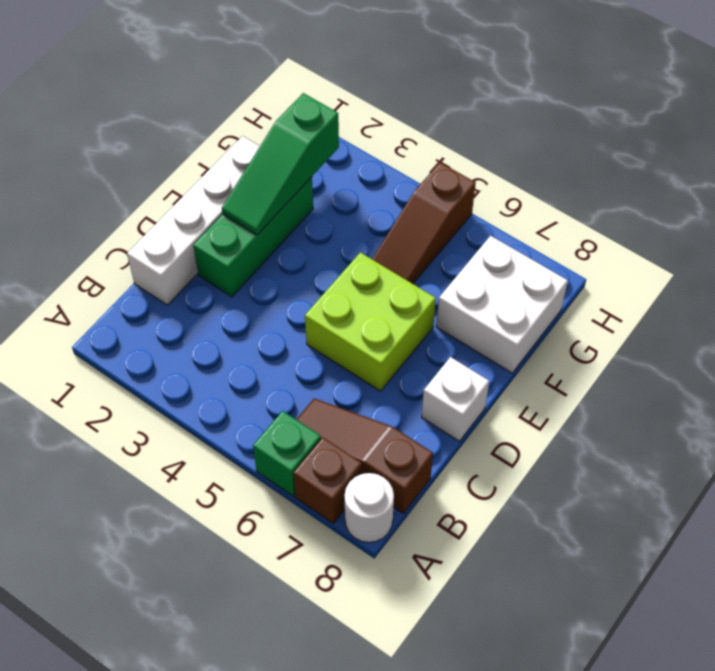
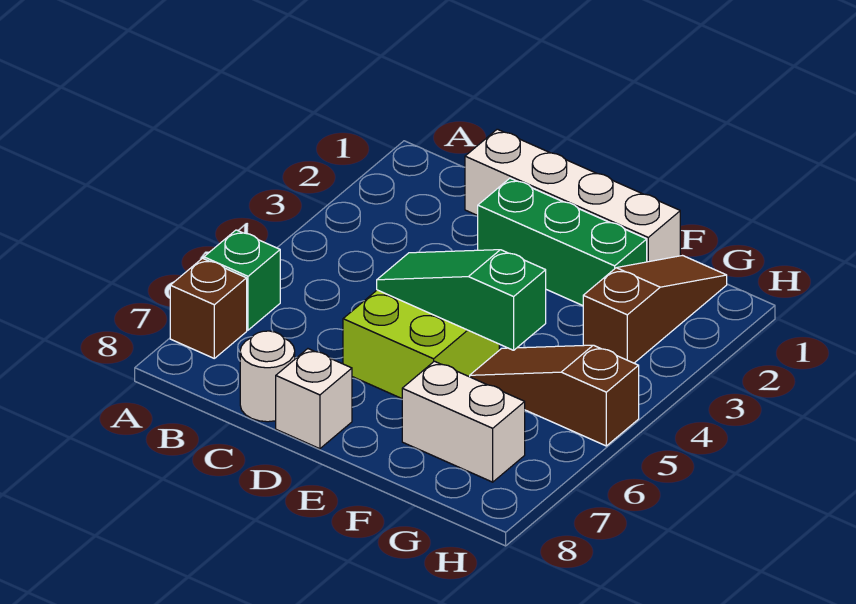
white round brick A8 level 1 -> white round brick C8 level 1
brown slope B6:B8 level 1 top 8 -> brown slope G1:G3 level 1 top 3
green slope E2:G2 level 2 top G -> green slope D5:F5 level 2 top F
white brick F7:G8 level 1 -> white brick F7:G7 level 1

